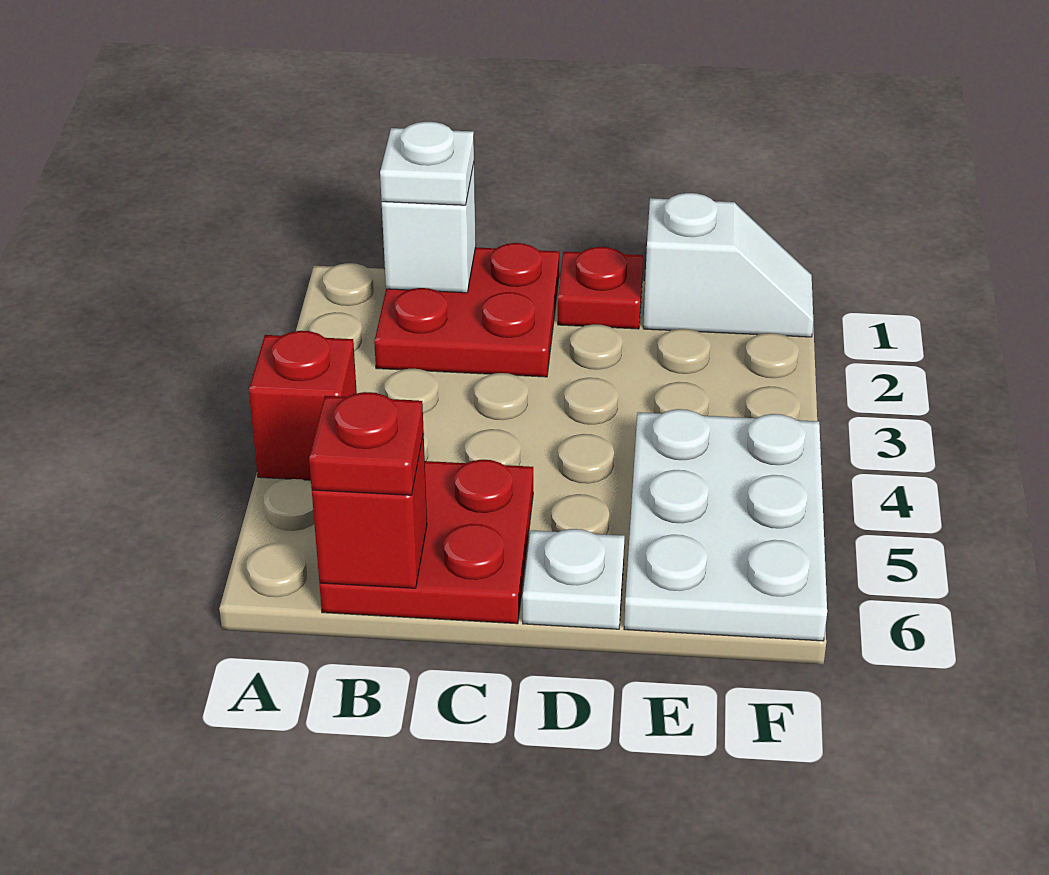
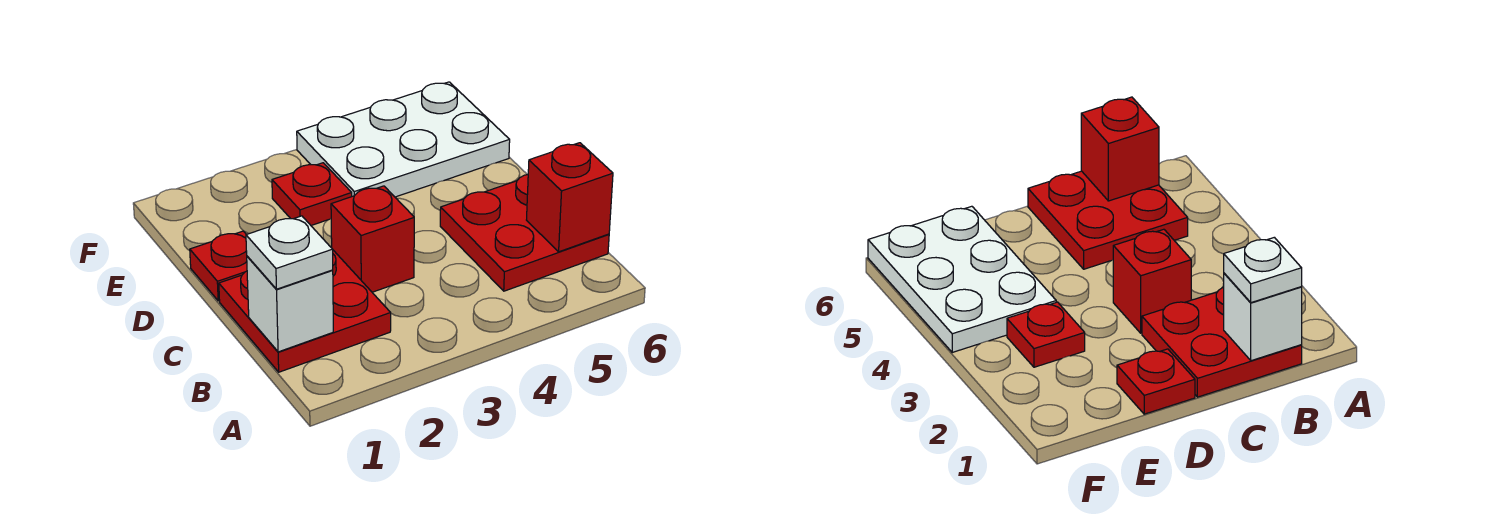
red brick A4 level 1 -> red brick C3 level 1
red plate B6 level 3 -> red plate E3 level 1
white plate D6 level 1 -> none
white slope E1:F1 level 1 top E -> none

